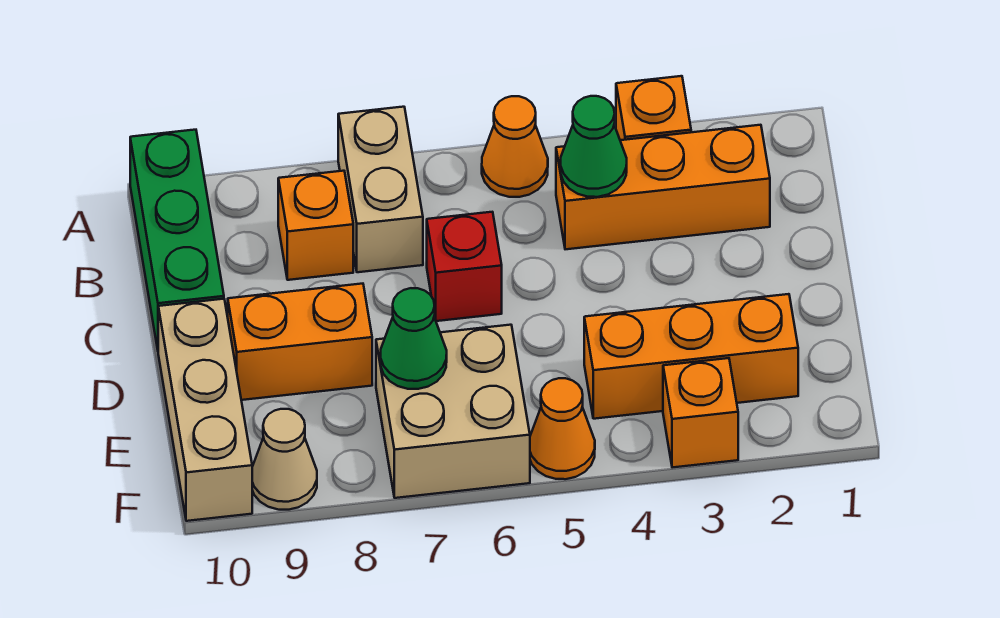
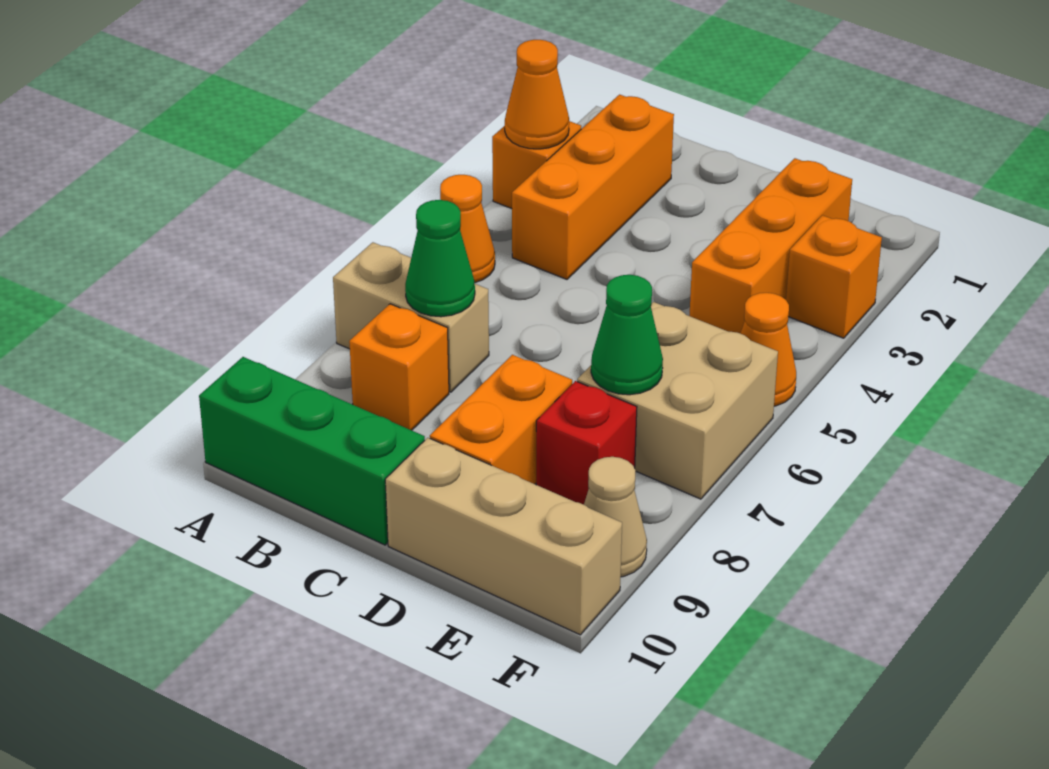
none -> orange cone A3 level 2
green cone B4 level 2 -> green cone B7 level 2
red brick C6 level 1 -> red brick E8 level 1

